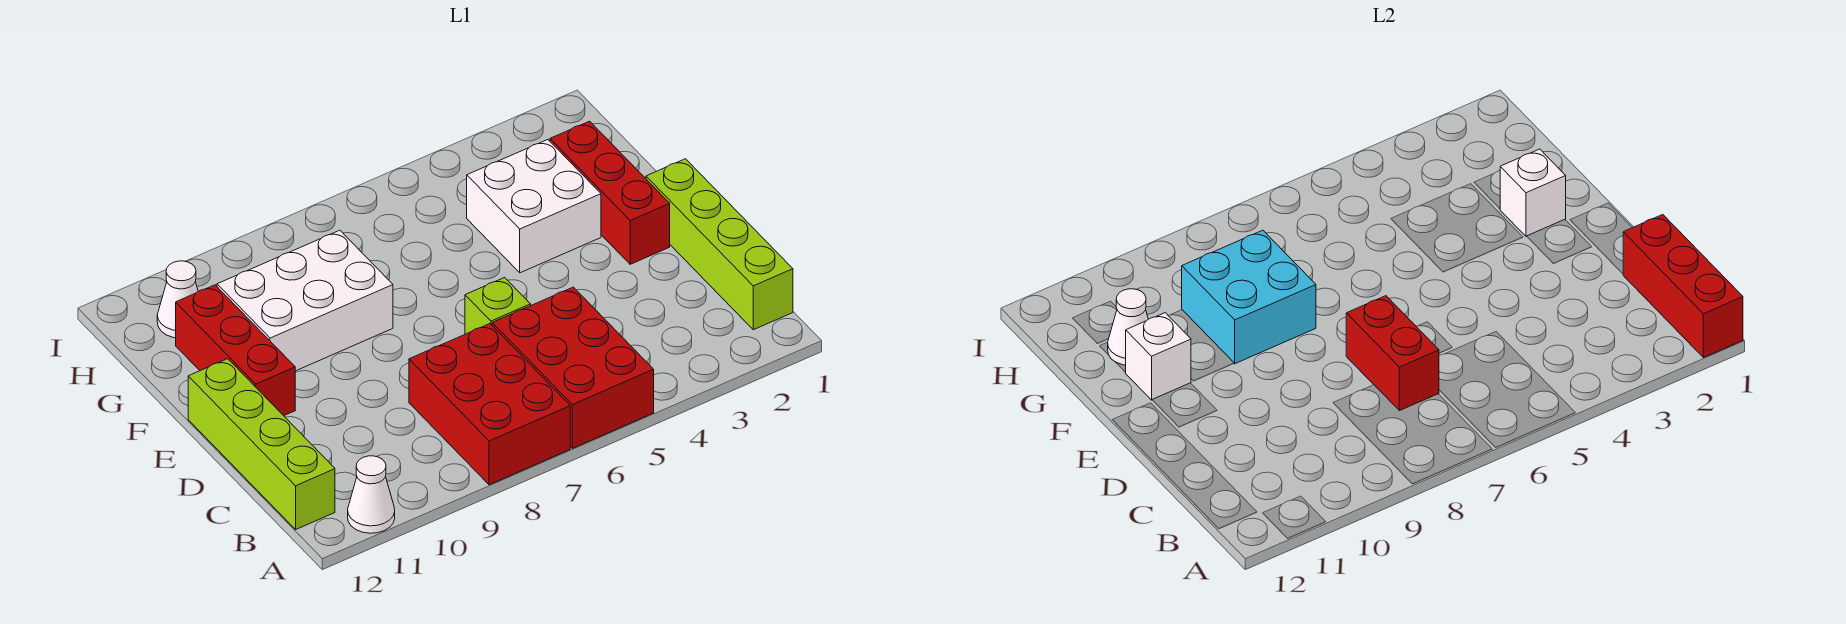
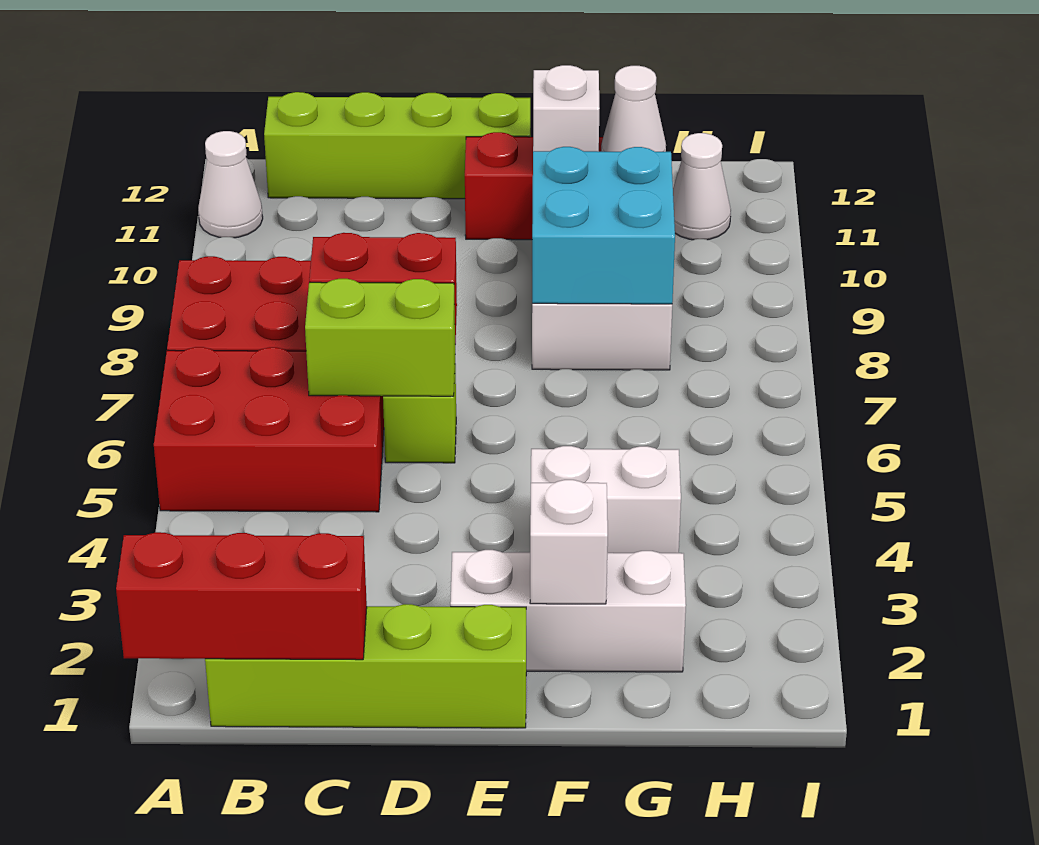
none -> lime brick C6:D6 level 2
red brick E2:G2 level 1 -> white brick E2:G2 level 1
white brick F3:G4 level 1 -> white brick F4:G4 level 1

